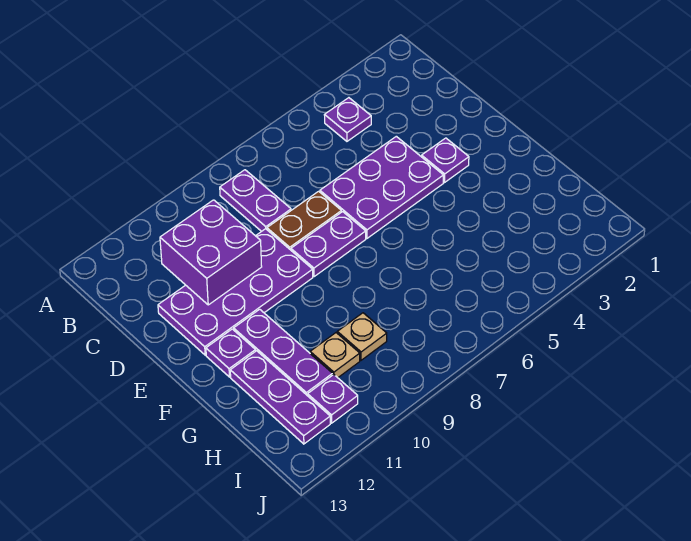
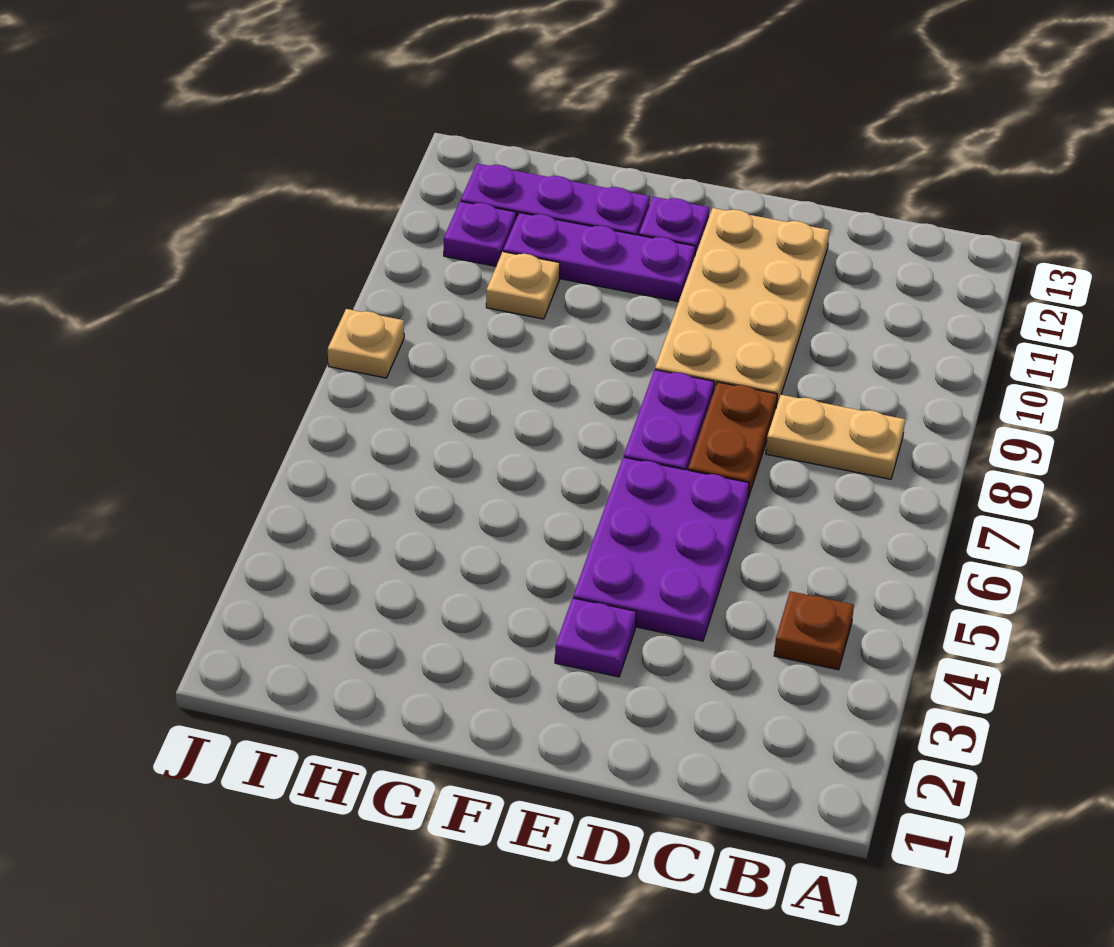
purple plate B4 level 1 -> brown plate B4 level 1
purple plate B8:C8 level 1 -> tan plate B8:C8 level 1
purple brick C10:D11 level 2 -> none
purple plate D9:E12 level 1 -> tan plate D9:E12 level 1
tan plate H9 level 1 -> tan plate J8 level 1

